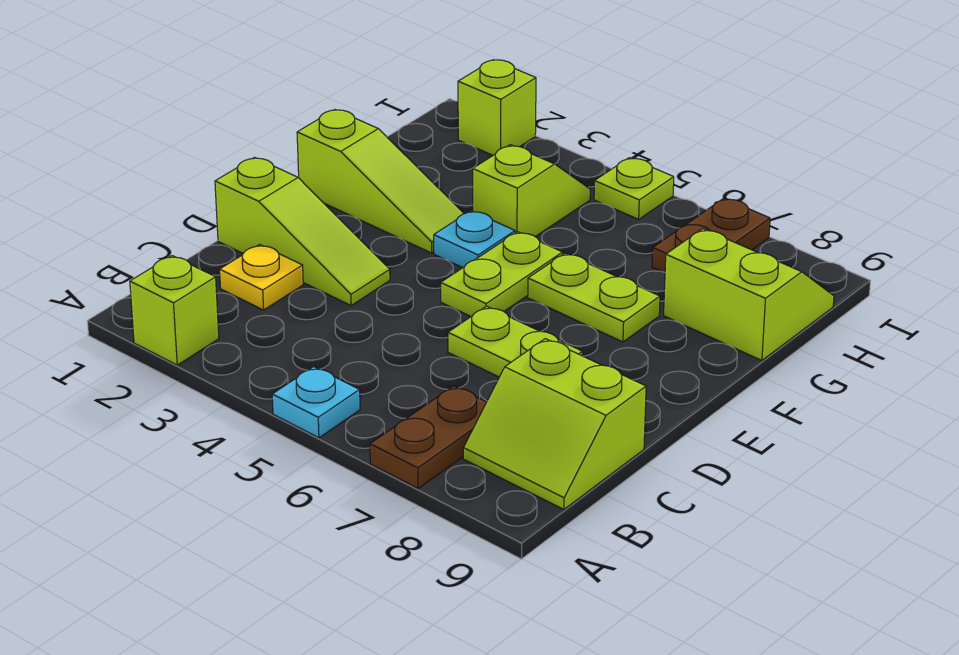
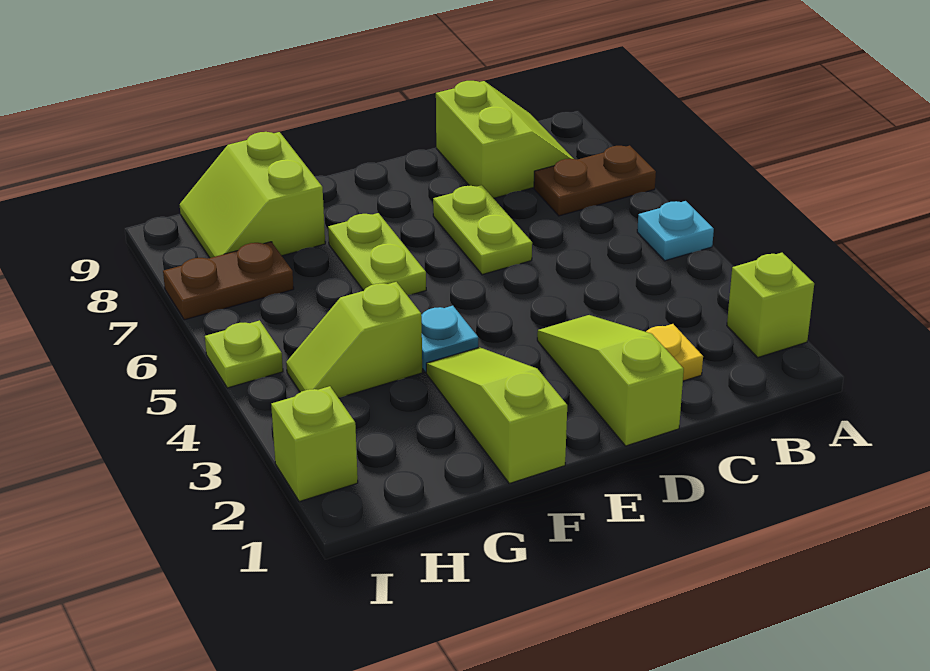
lime plate E5:F5 level 1 -> none

